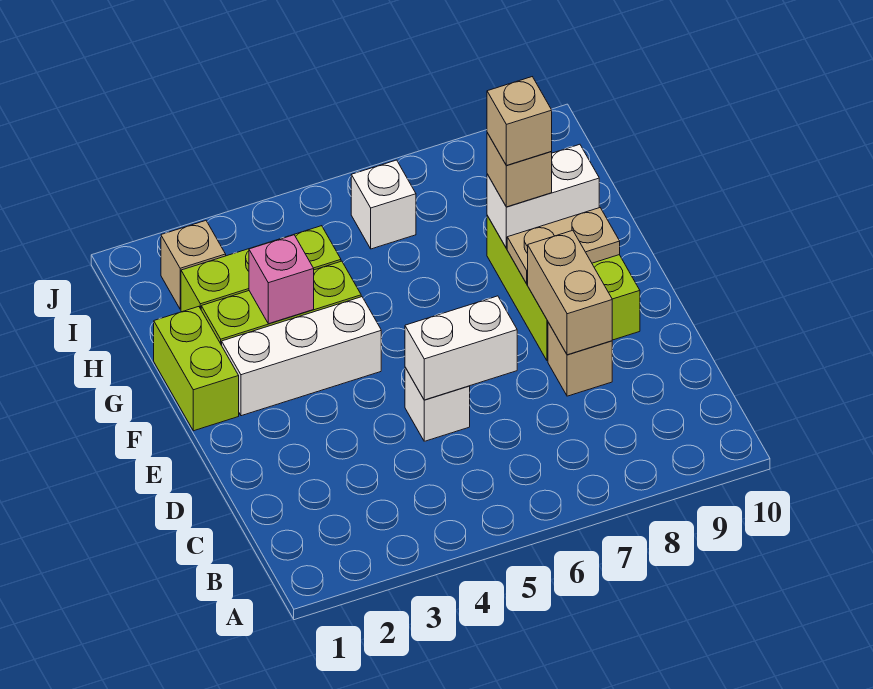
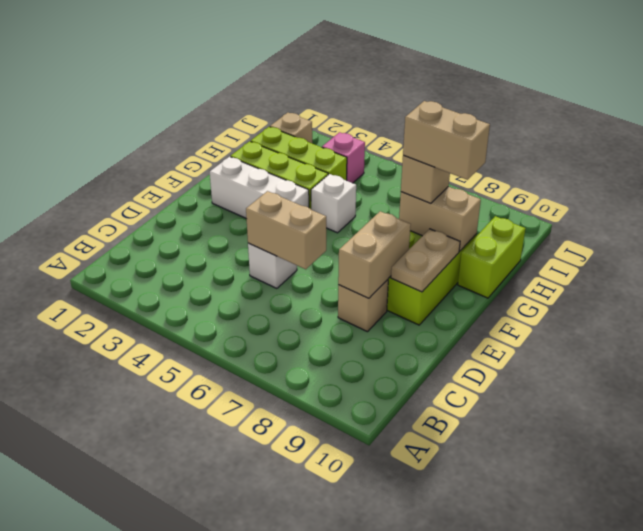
white brick D5:D6 level 2 -> tan brick D5:D6 level 2
lime brick F1:G1 level 1 -> lime brick G10:H10 level 1
tan plate F8:F9 level 2 -> tan plate E9:F9 level 2
pink brick G3 level 2 -> pink brick I4 level 1
white brick G8:G9 level 2 -> tan brick G8:G9 level 2
tan brick G8 level 4 -> tan brick G8:G9 level 4
white brick I6 level 1 -> white brick G5 level 1

